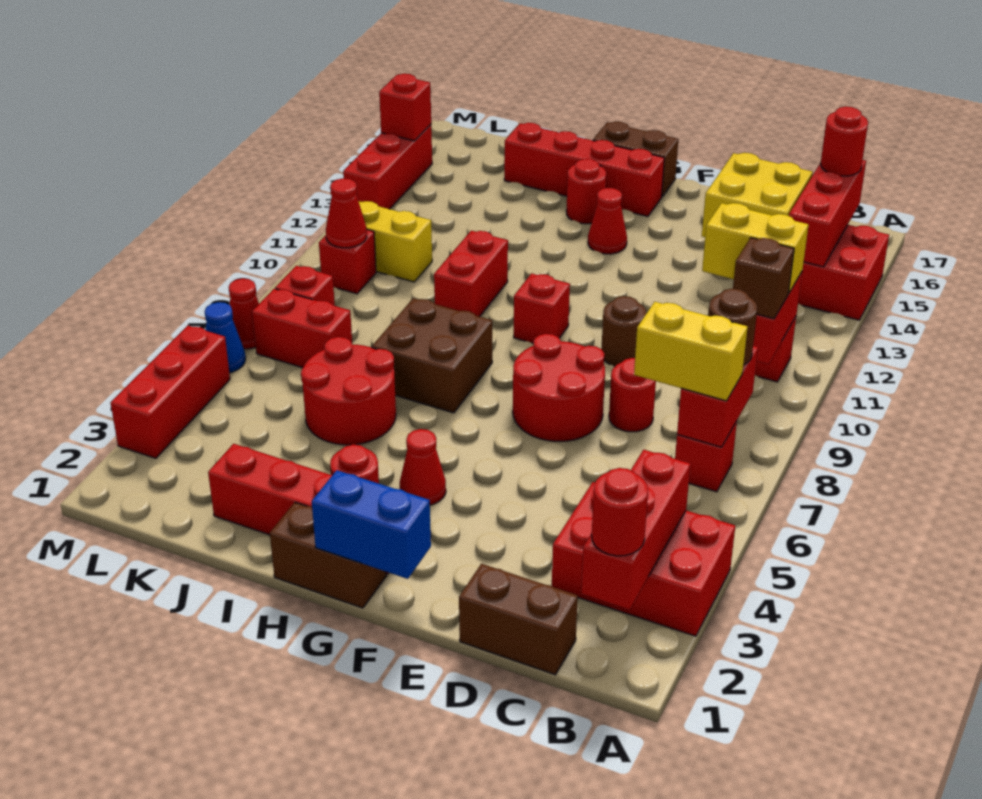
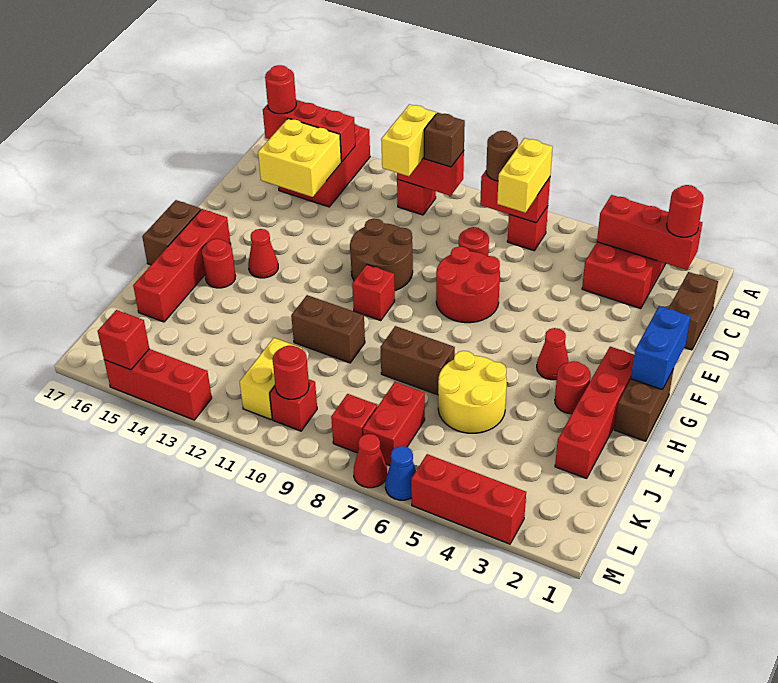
brown round brick E10 level 1 -> brown round brick E10:F11 level 1
brown brick H7:I8 level 1 -> brown brick I7:I8 level 1
red round brick I5:J6 level 1 -> yellow round brick I5:J6 level 1
red brick I10:I11 level 1 -> brown brick I10:I11 level 1
red cone L10 level 2 -> red round brick L10 level 2

